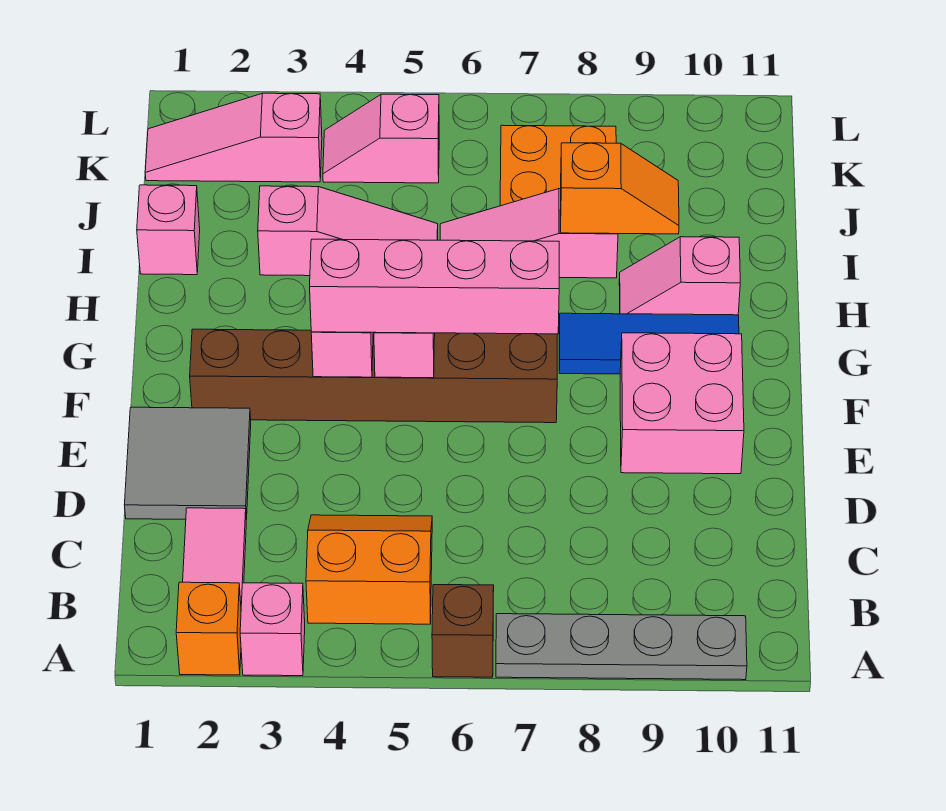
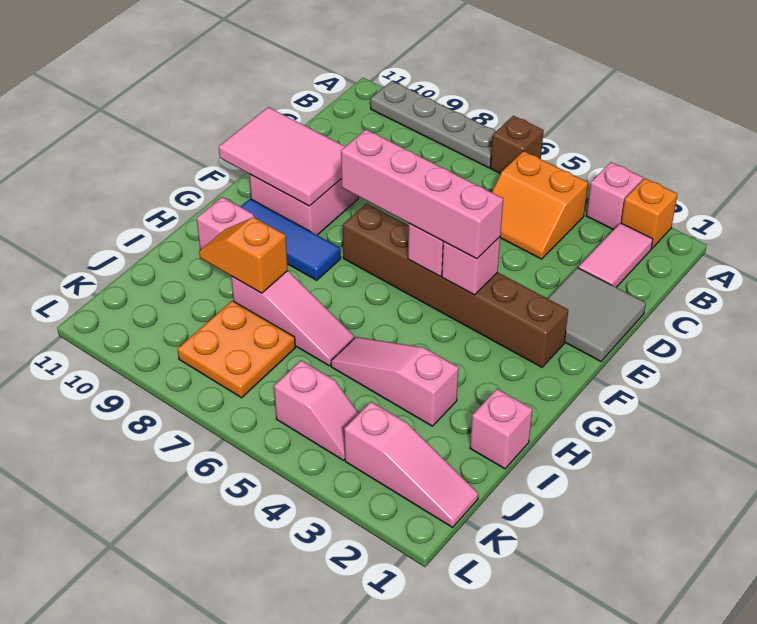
none -> pink tile E9:F11 level 2

